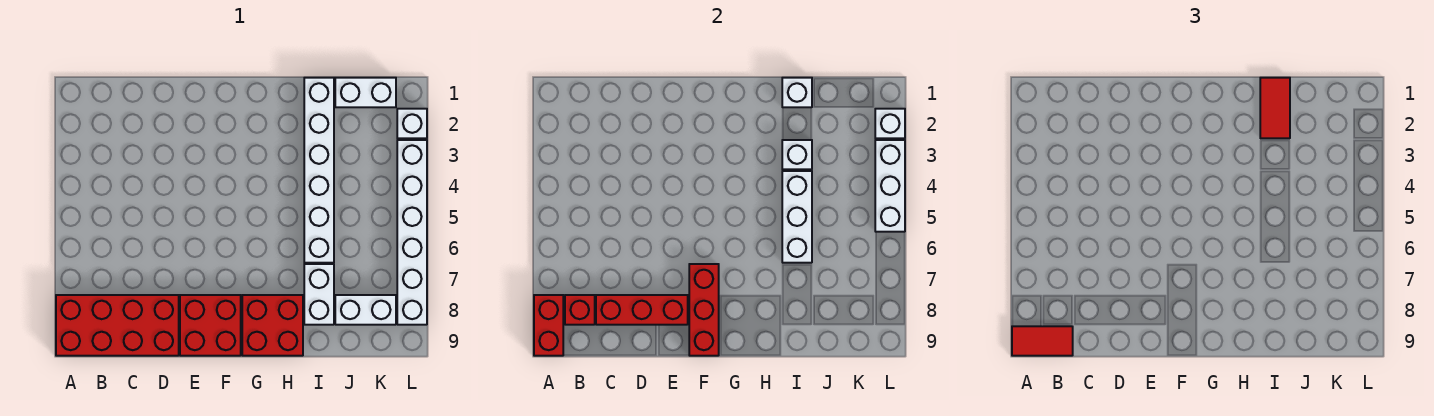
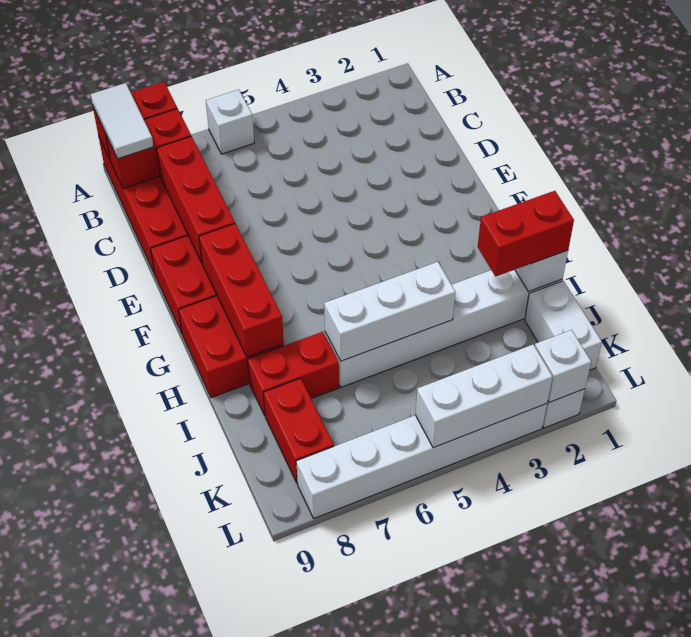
red tile A9:B9 level 3 -> white tile A9:B9 level 3
red brick B8 level 2 -> red brick B8:B9 level 2
red brick F7:F9 level 2 -> red brick F8:H8 level 2
red tile I1:I2 level 3 -> red brick I1:I2 level 3
white brick I3 level 2 -> white brick A6 level 1
white brick I7:I8 level 1 -> red brick I7:I8 level 1
white brick J8:K8 level 1 -> red brick J8:K8 level 1

